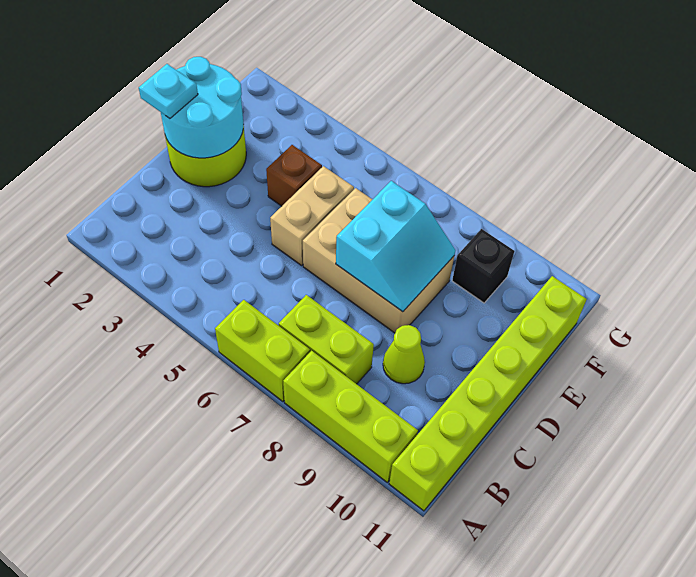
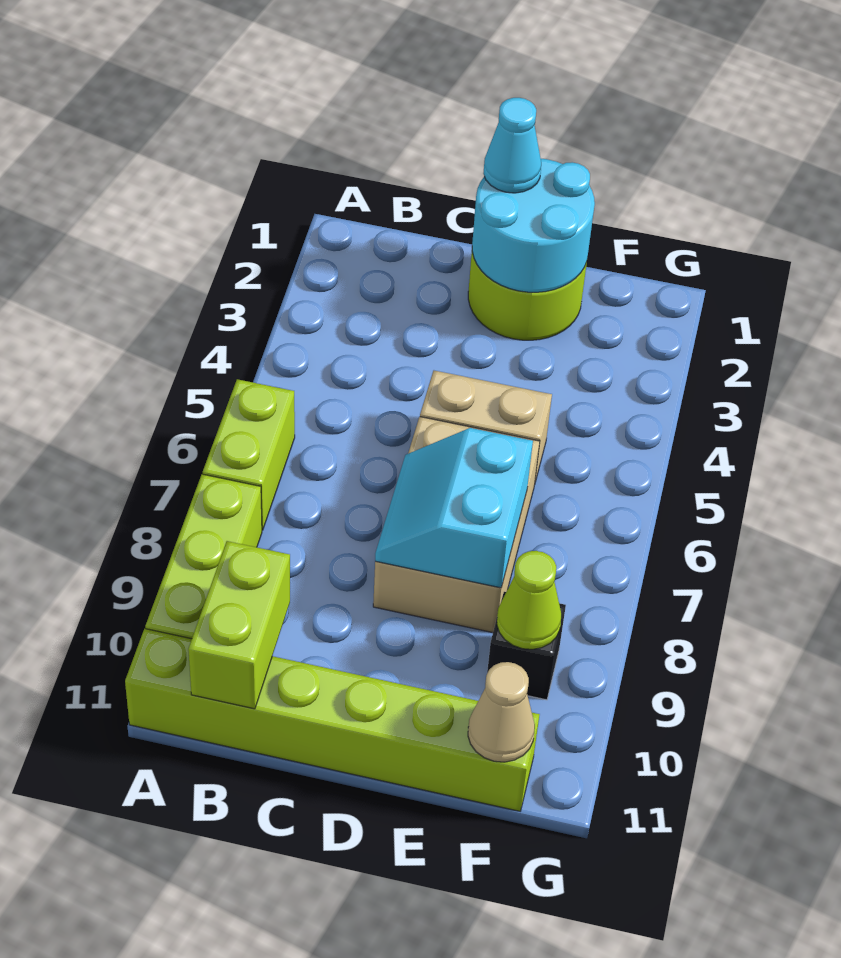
lime brick B7:B8 level 1 -> lime brick B10:B11 level 2
lime cone C9 level 1 -> lime cone F9 level 2
cyan plate D1 level 3 -> cyan cone D1 level 3
cyan slope D7:E8 level 2 top 7 -> cyan slope D7:E8 level 2 top E
brown brick E4 level 1 -> none
none -> tan cone F11 level 2

